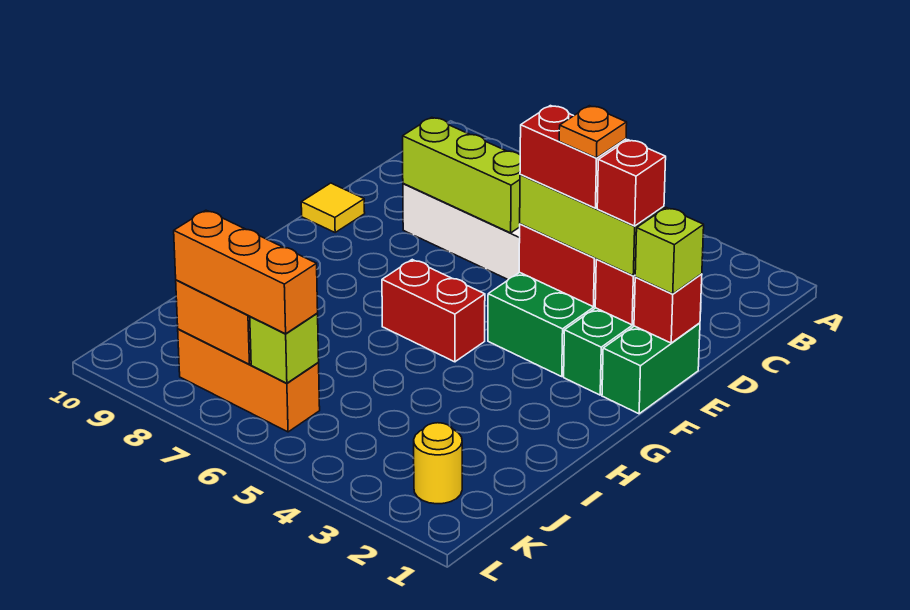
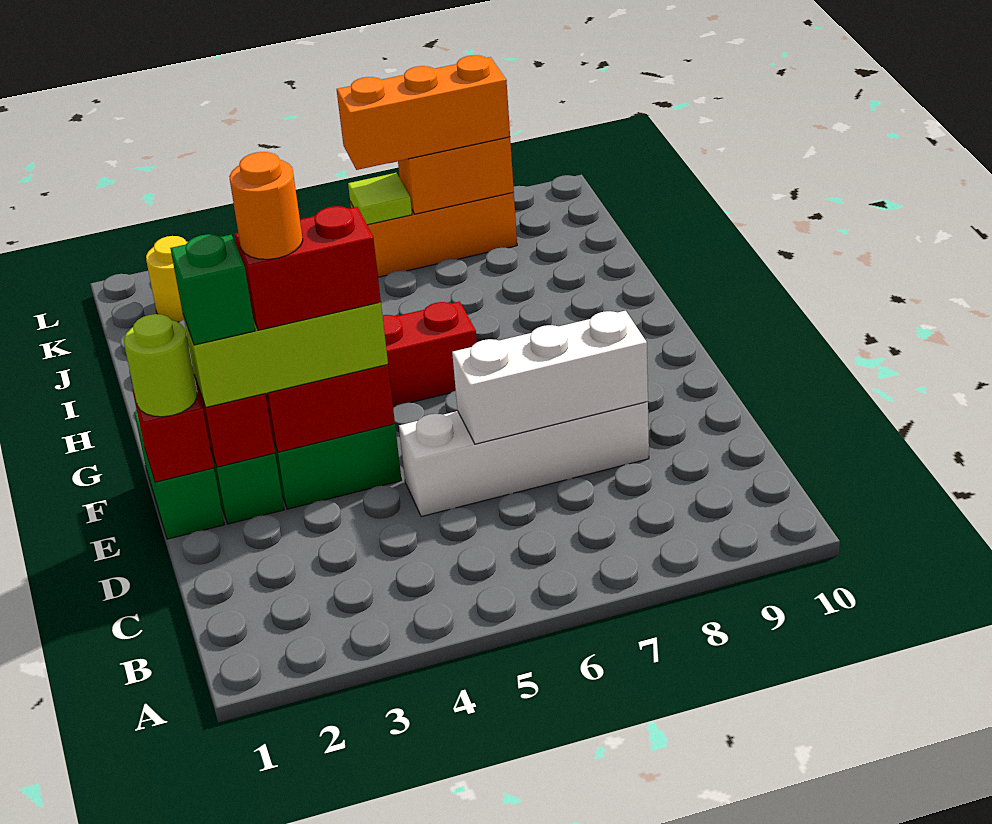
lime brick D6:D8 level 2 -> white brick D6:D8 level 2
lime brick E1 level 3 -> lime round brick E1 level 3
red brick E2 level 4 -> green brick E2 level 4
orange plate E3 level 5 -> orange round brick E3 level 5
yellow tile E10 level 1 -> none
lime brick K6 level 2 -> lime tile K6 level 2

